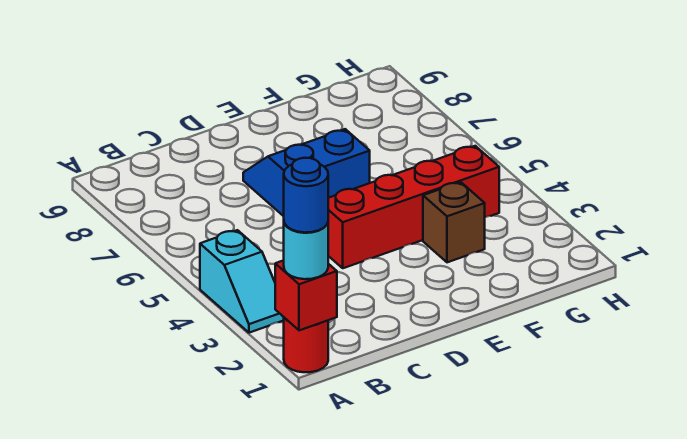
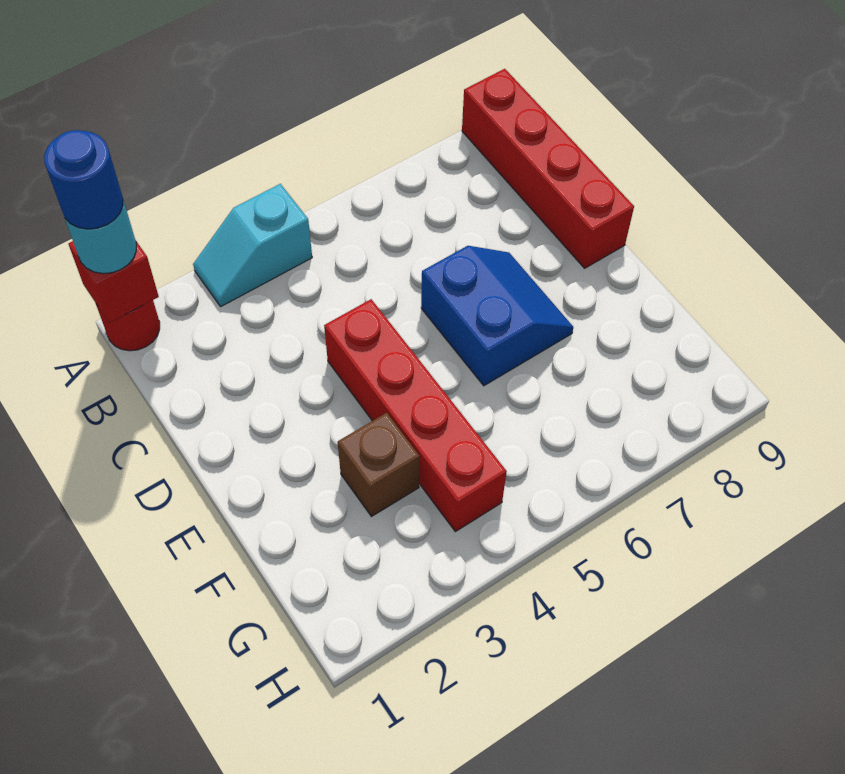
none -> red brick A9:D9 level 1

